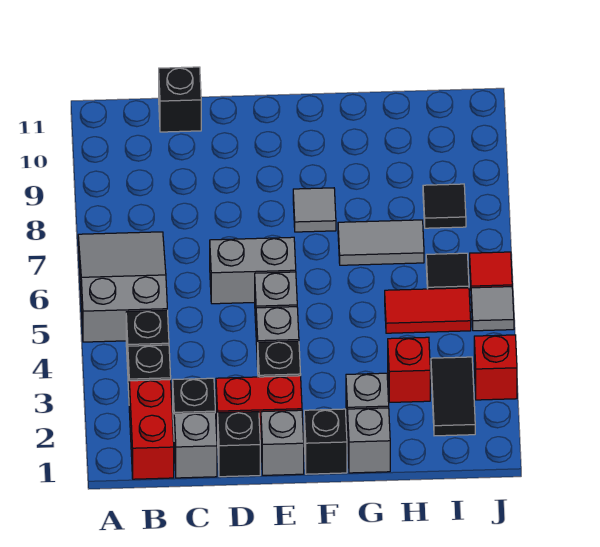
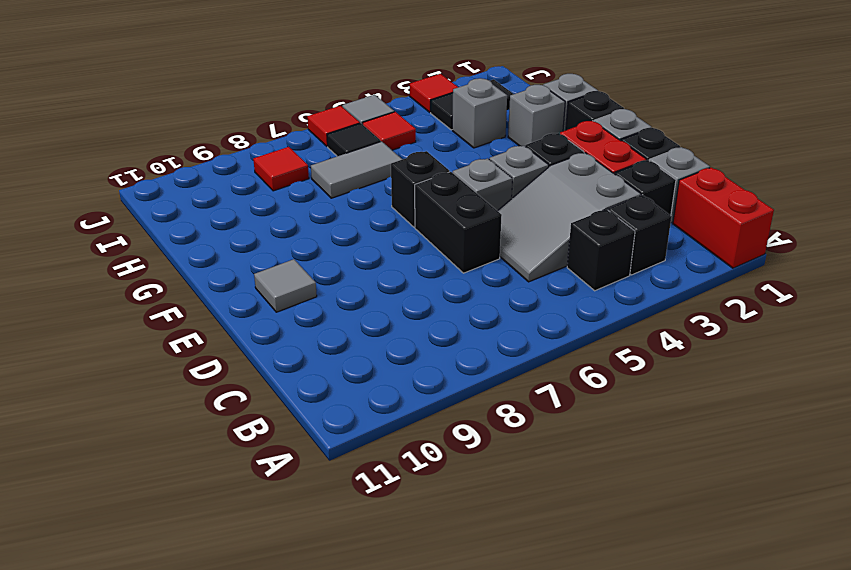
grey slope A5:B7 level 1 top 5 -> grey slope C3:D5 level 1 top 3
red brick B1:B2 level 1 -> red brick A1:B1 level 1
black brick C11 level 1 -> black brick F6 level 1
grey brick D6:E6 level 1 -> black brick D6:E6 level 1
grey tile F8 level 1 -> grey tile E10 level 1
grey tile G7:H7 level 1 -> grey tile H6:H7 level 1
red brick H3 level 1 -> grey brick H3 level 1
red tile H5:I5 level 1 -> red tile I5 level 1
black tile I8 level 1 -> red tile I8 level 1
red brick J3 level 1 -> red tile J3 level 1

